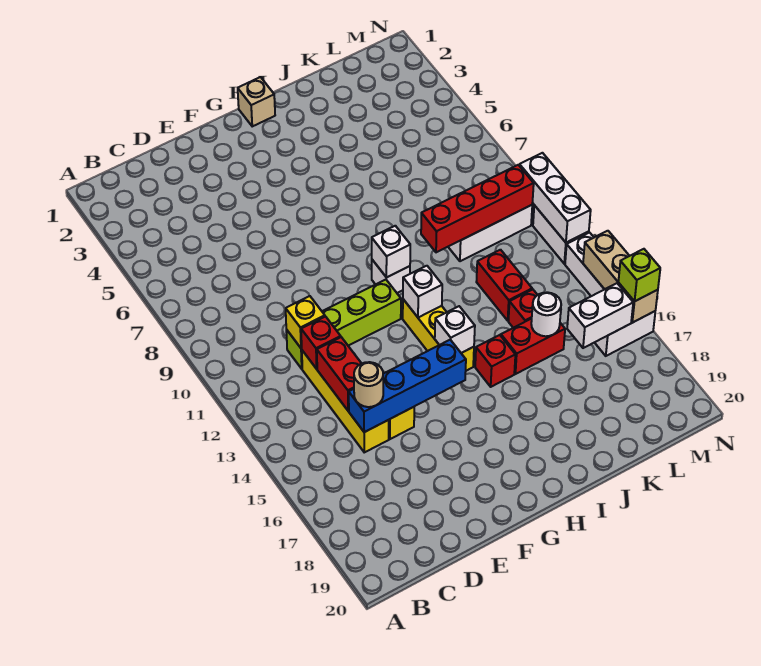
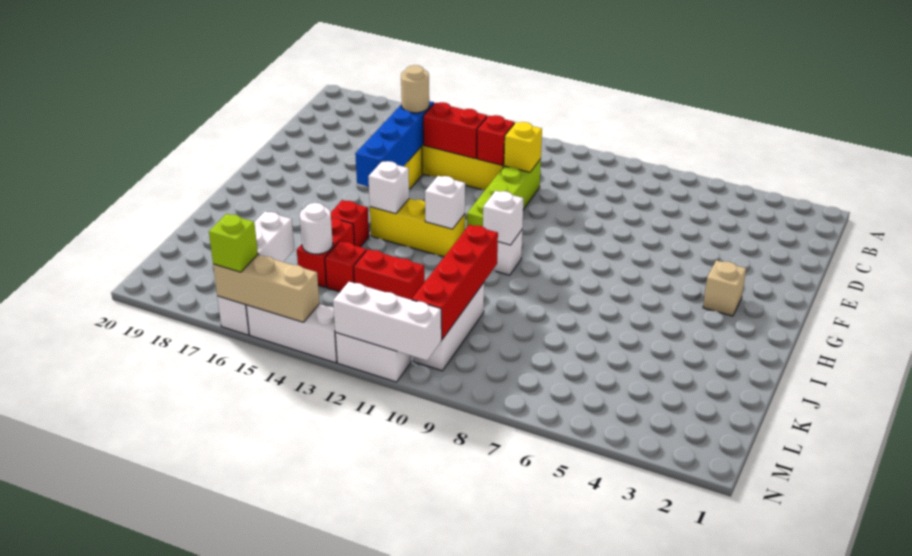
tan brick H1 level 1 -> tan brick G3 level 1

